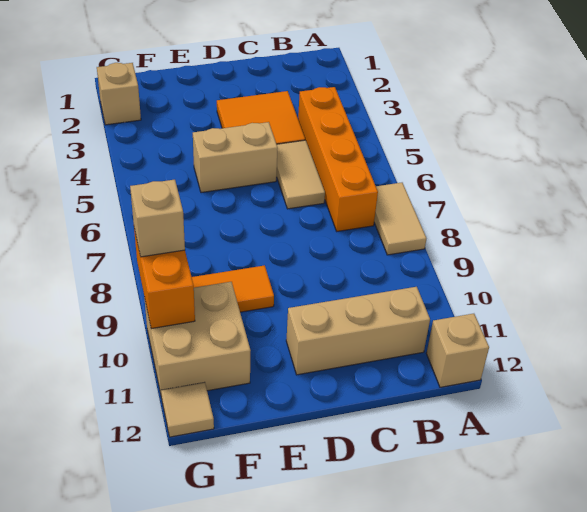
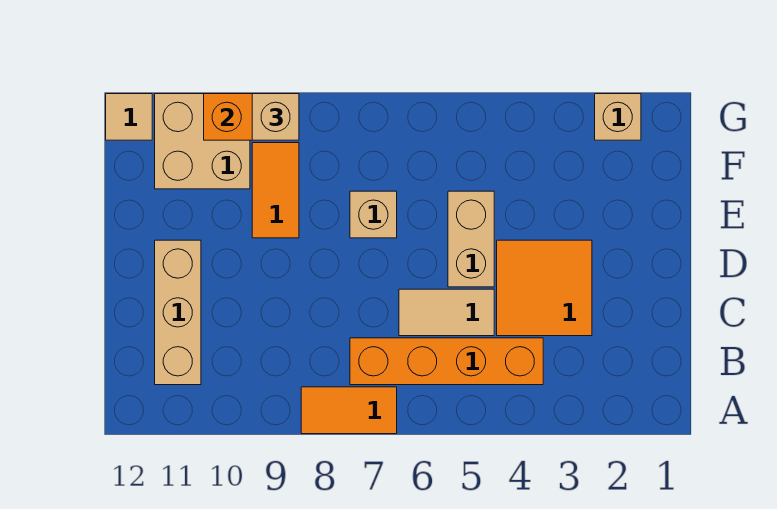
tan tile A7:A8 level 1 -> orange tile A7:A8 level 1
tan brick A12 level 1 -> tan brick E7 level 1

